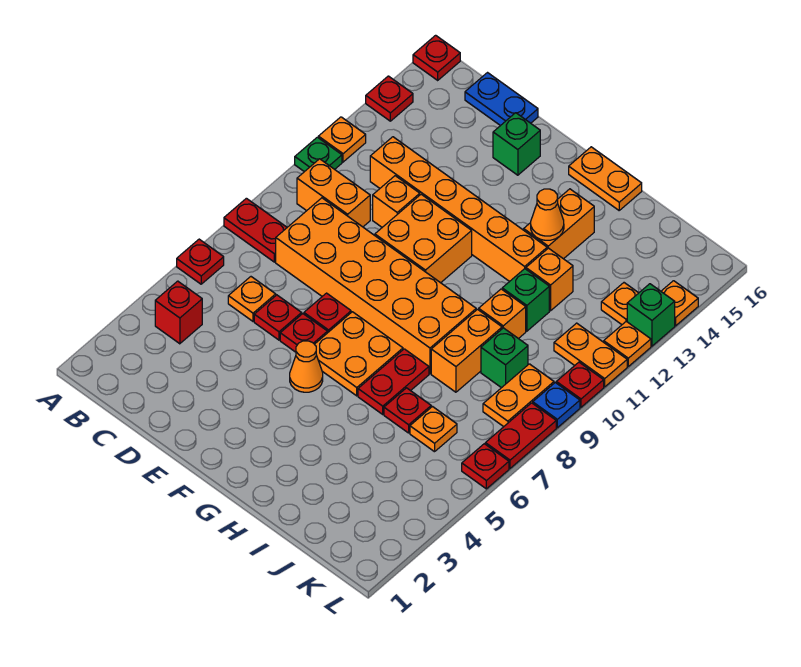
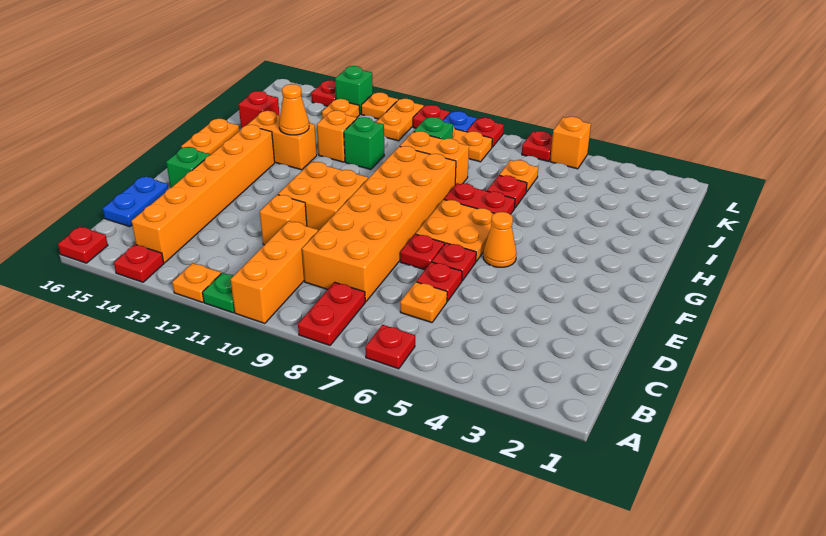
red brick B4 level 1 -> red brick I15 level 1
orange brick B10:C10 level 1 -> orange brick A10:C10 level 1
orange brick C12:H12 level 1 -> orange brick B14:G14 level 1
orange brick I10 level 1 -> orange brick L5 level 1
red plate L7:L8 level 1 -> red plate L8 level 1
orange plate L14 level 1 -> red plate L14 level 1

